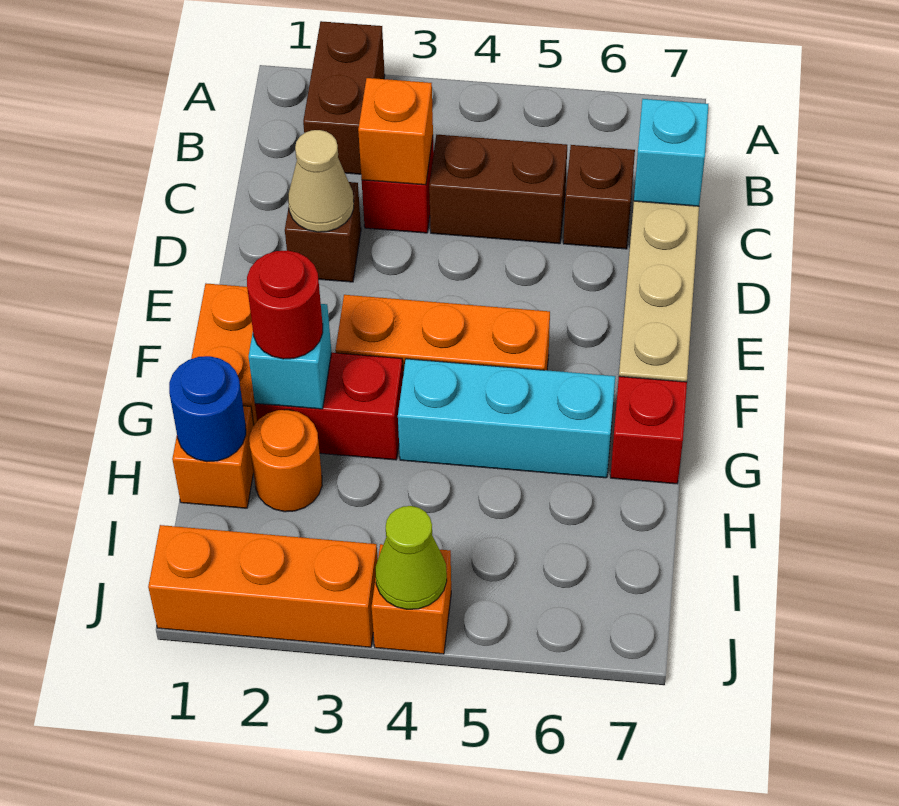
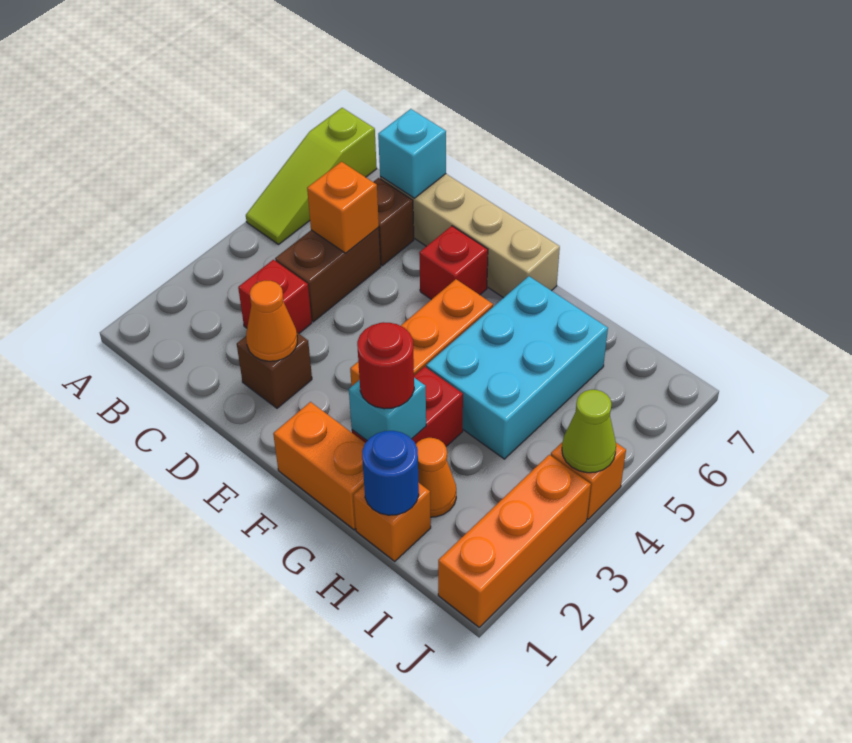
brown brick A2:B2 level 1 -> none
none -> lime slope A5:A7 level 1 top 7
orange brick C3 level 2 -> orange brick C5 level 2
tan cone D2 level 2 -> orange cone D2 level 2
cyan brick G4:G6 level 1 -> cyan brick G4:H6 level 1
red brick G7 level 1 -> red brick E6 level 1
orange round brick H2 level 1 -> orange cone H2 level 1

